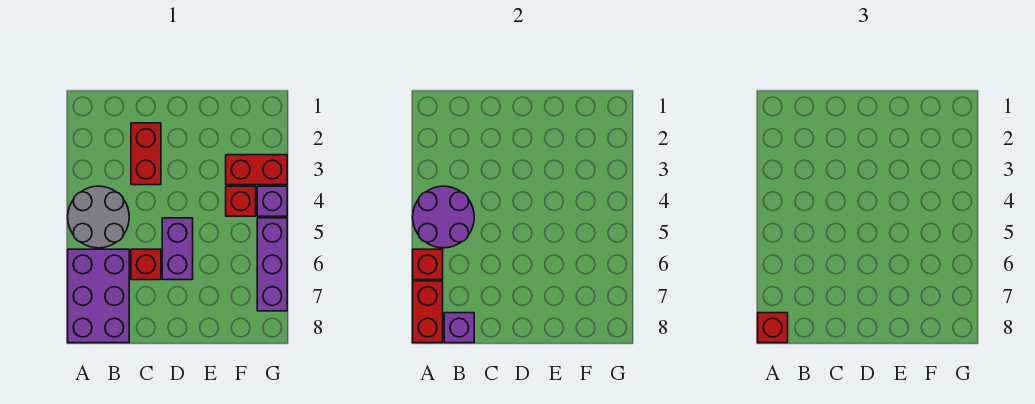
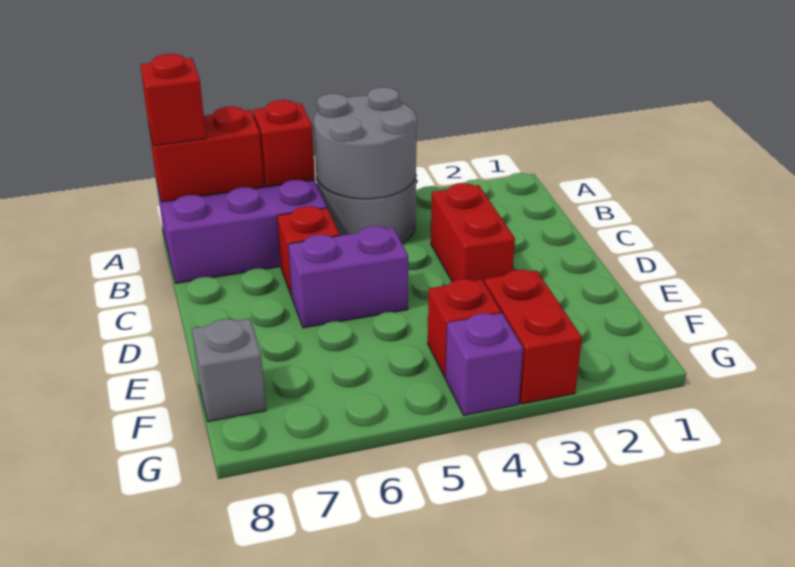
purple round brick A4:B5 level 2 -> grey round brick A4:B5 level 2
purple brick B8 level 2 -> none
red brick C2:C3 level 1 -> red brick C3:D3 level 1
none -> grey brick F8 level 1
purple brick G5:G7 level 1 -> none

